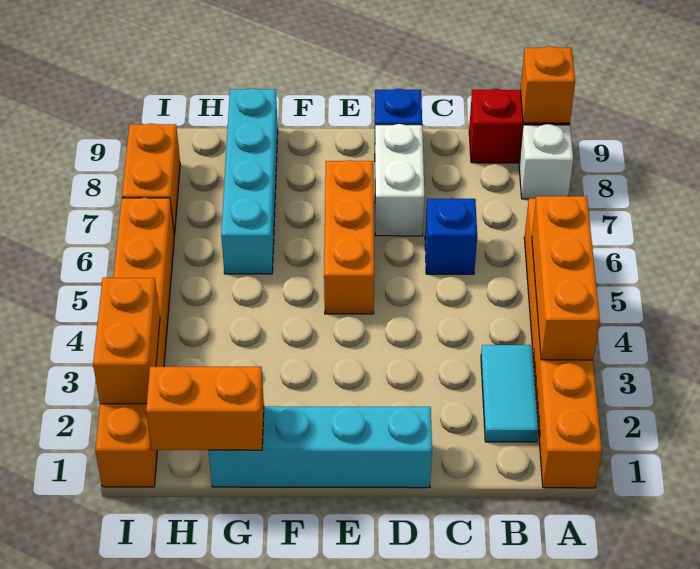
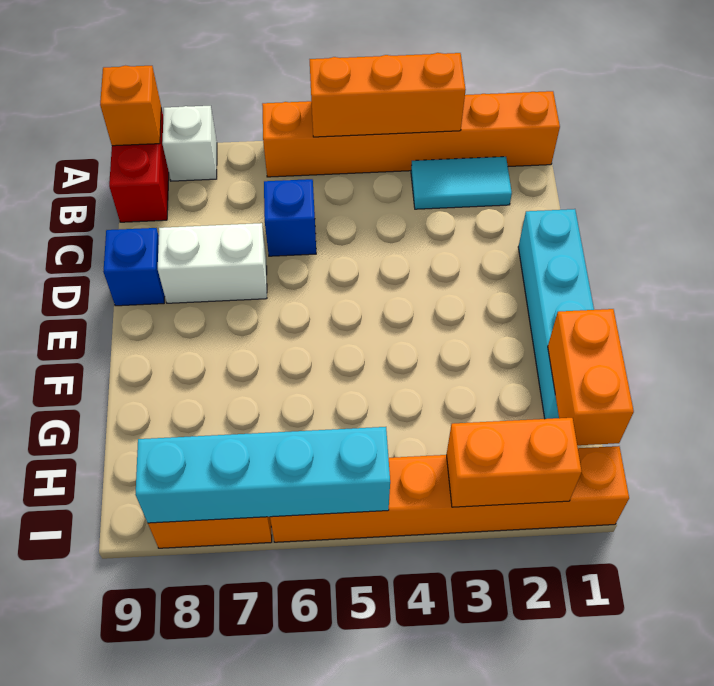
orange brick E5:E7 level 1 -> none
cyan brick G6:G9 level 1 -> cyan brick I5:I8 level 2

